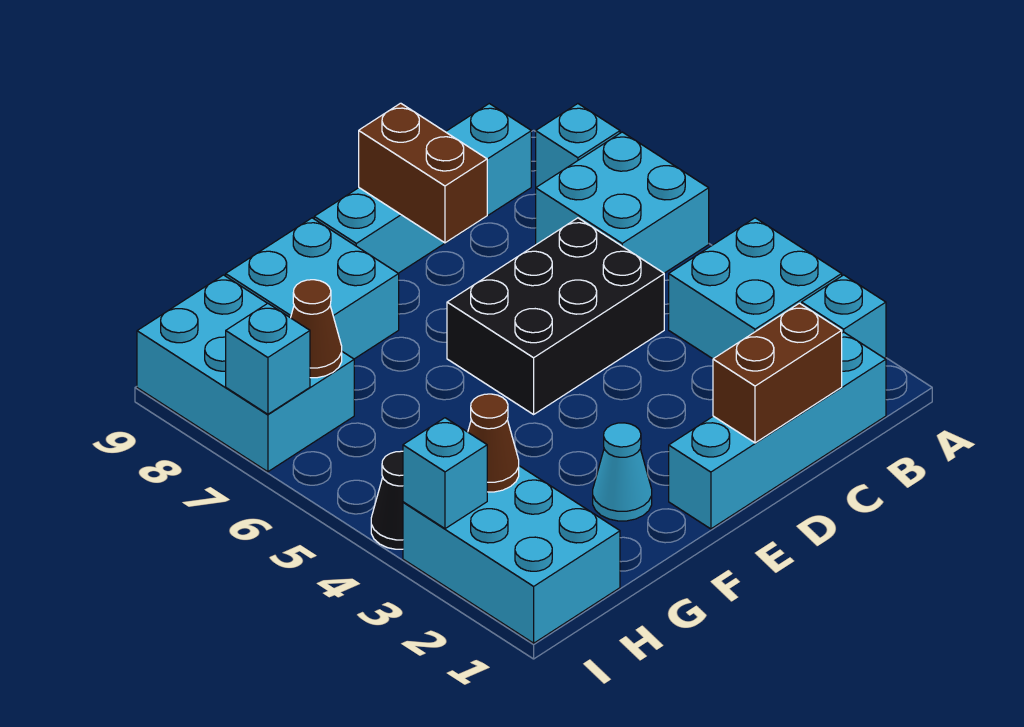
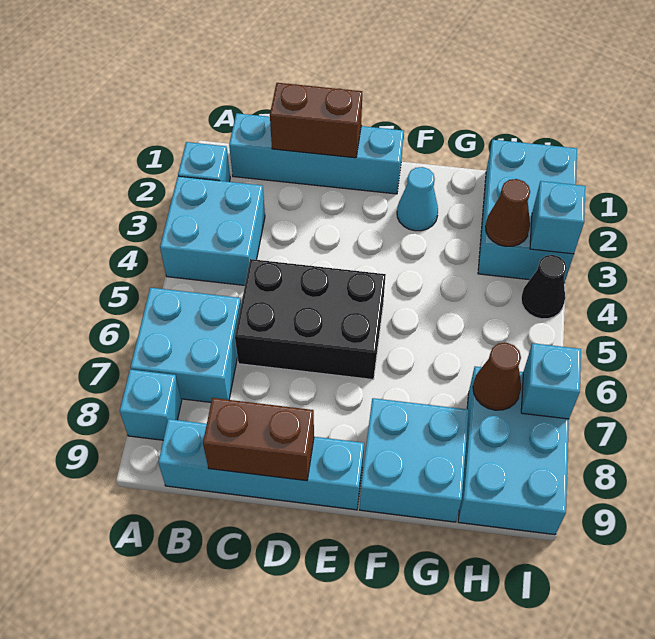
brown brick D8:D9 level 2 -> brown brick C9:D9 level 2

